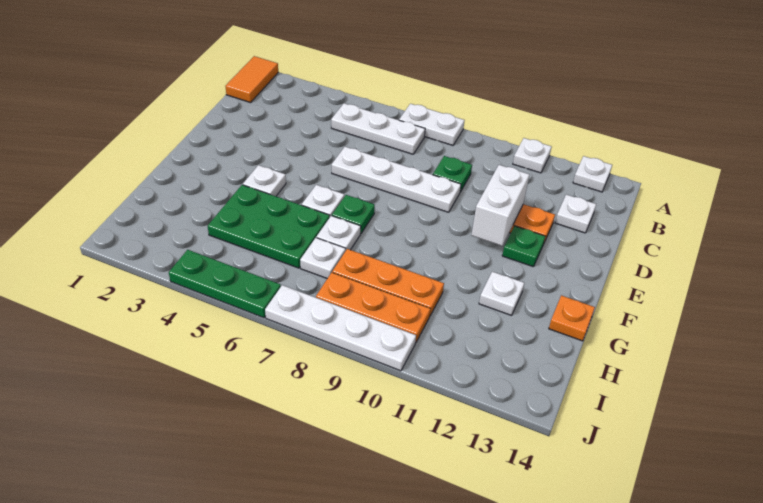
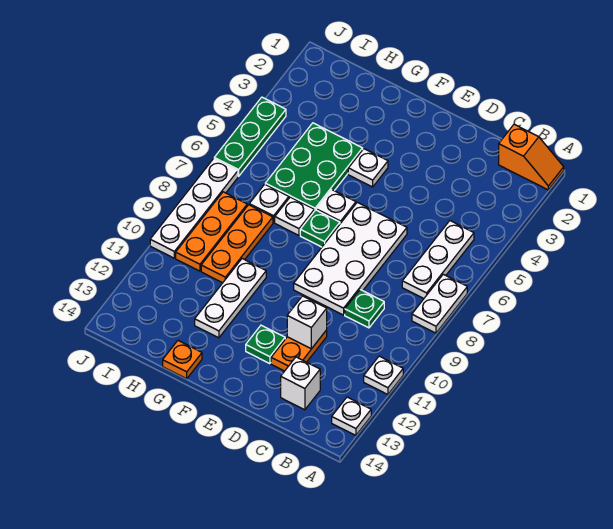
orange tile A1:B1 level 1 -> orange slope A1:B1 level 1 top B
white plate C13 level 1 -> white brick C13 level 1
white plate D6:D9 level 1 -> white plate D6:E9 level 1
white brick D11:E11 level 2 -> white brick D11 level 2
white plate G12 level 1 -> white plate G10:G12 level 1

